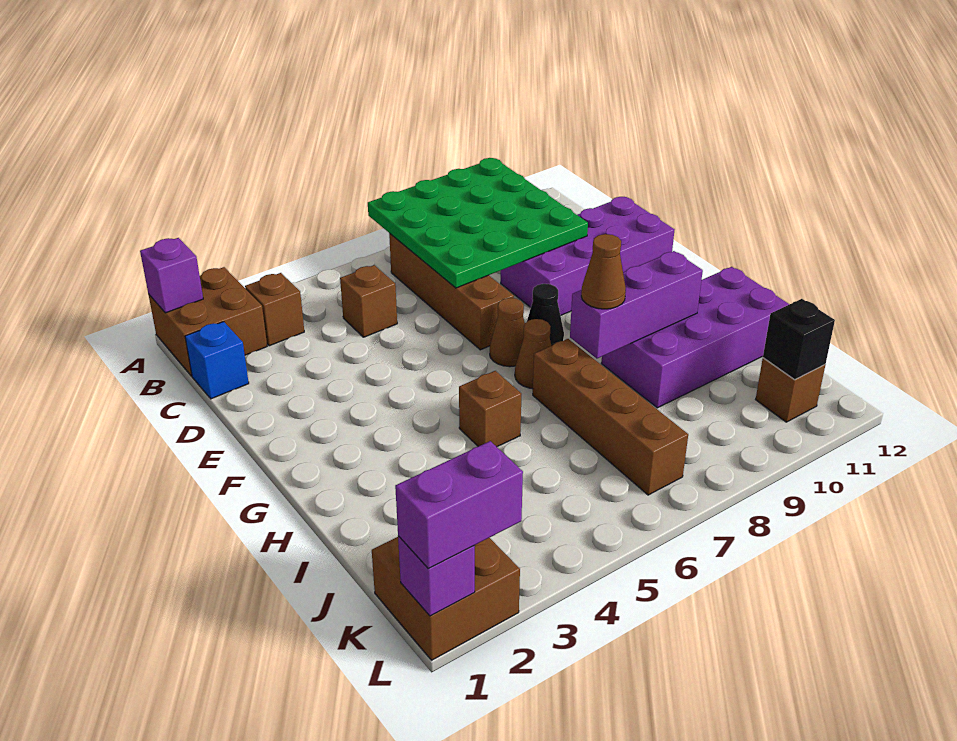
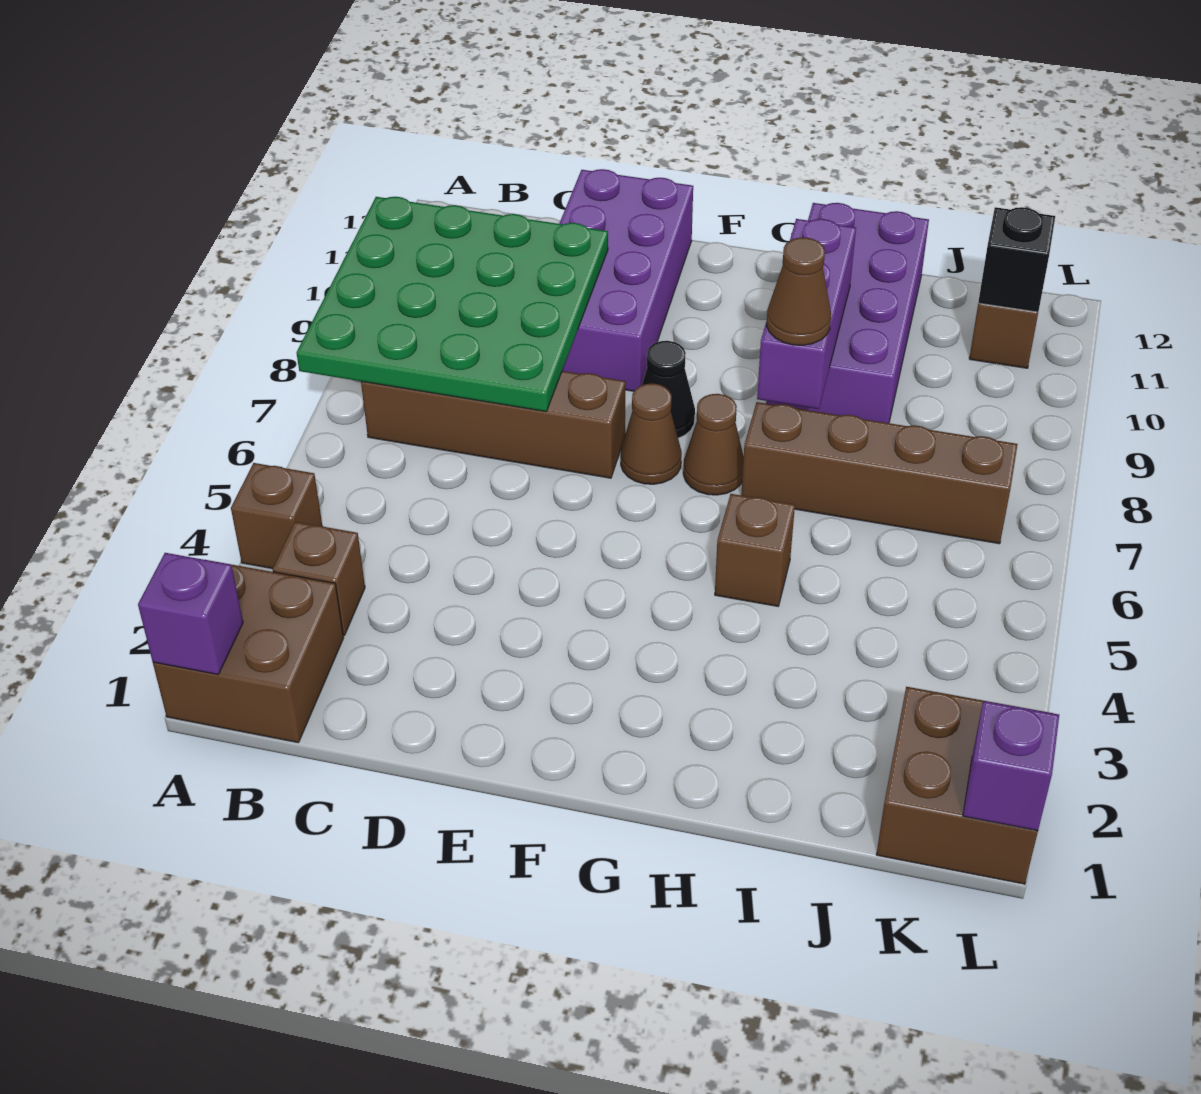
blue brick C1 level 1 -> none
brown brick C5 level 1 -> brown brick A4 level 1
purple brick L1:L2 level 3 -> none

